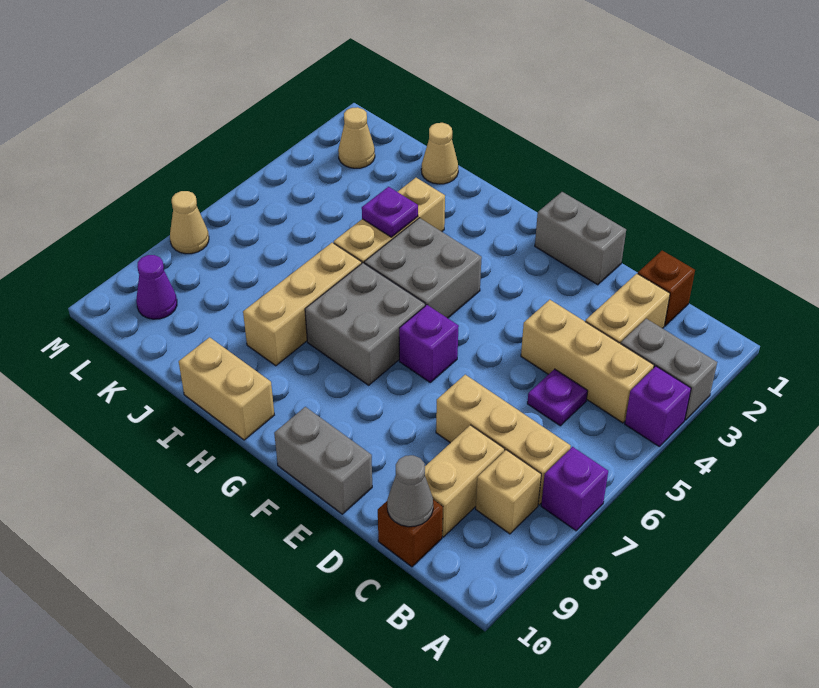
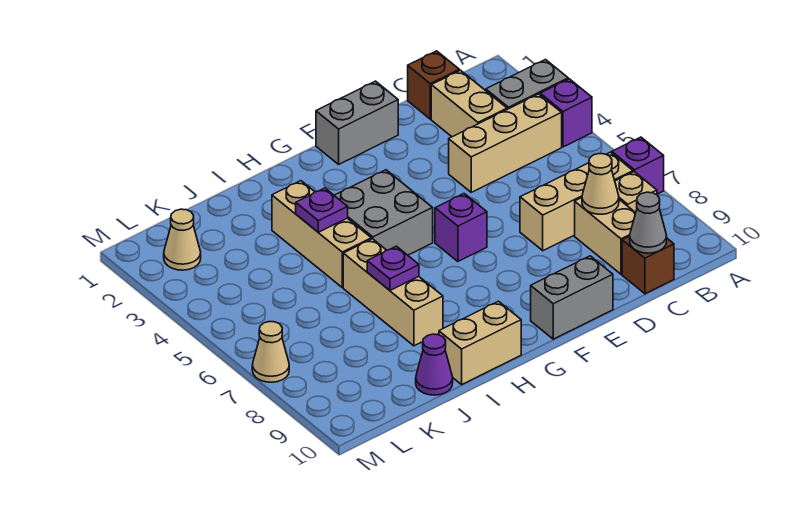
purple plate C5 level 1 -> purple plate I7 level 2
grey brick G6:H7 level 1 -> none
tan cone J1 level 1 -> tan cone C8 level 2
purple cone L9 level 1 -> purple cone J10 level 1

